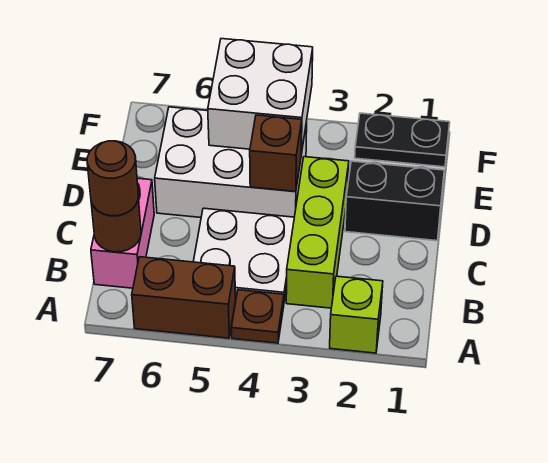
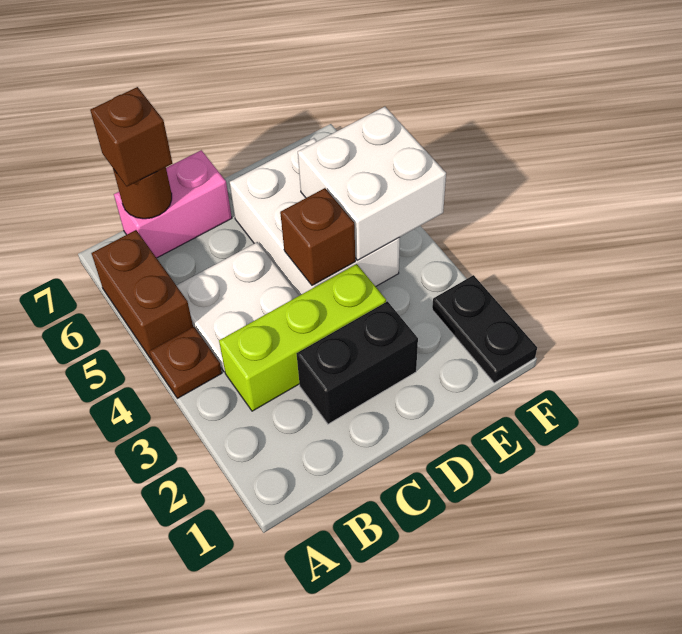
lime brick A2 level 1 -> none
brown round brick B7 level 3 -> brown brick B7 level 3
black brick D1:D2 level 1 -> black brick C2:D2 level 1

